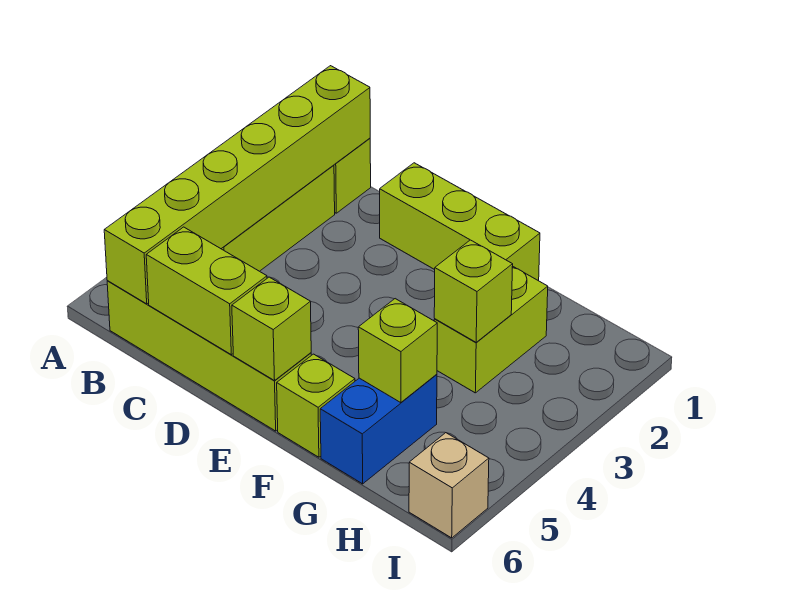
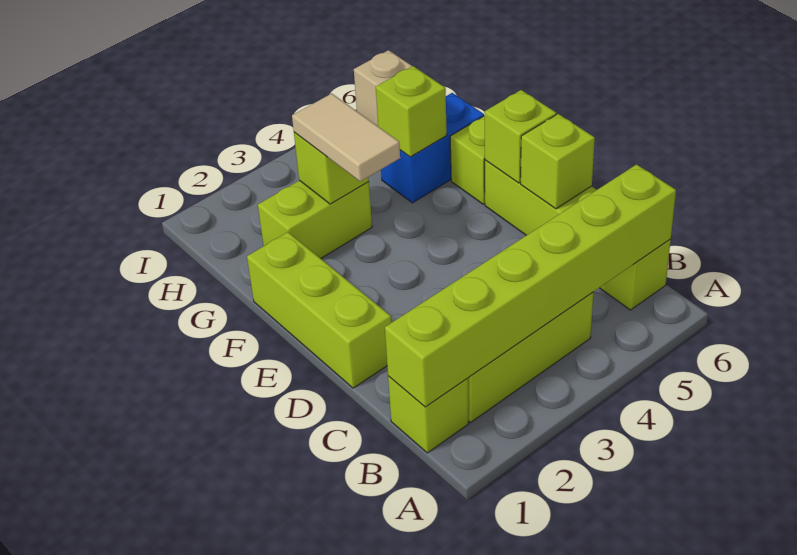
lime brick C6:D6 level 2 -> lime brick D6 level 2
none -> tan tile F3:G3 level 3

